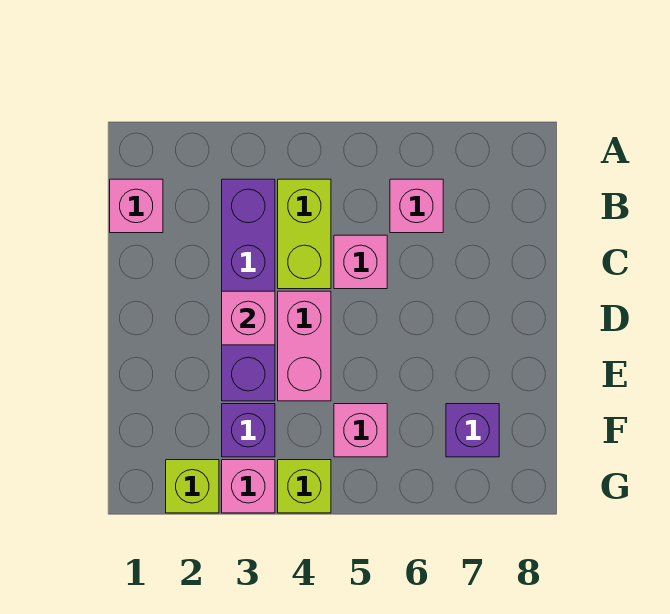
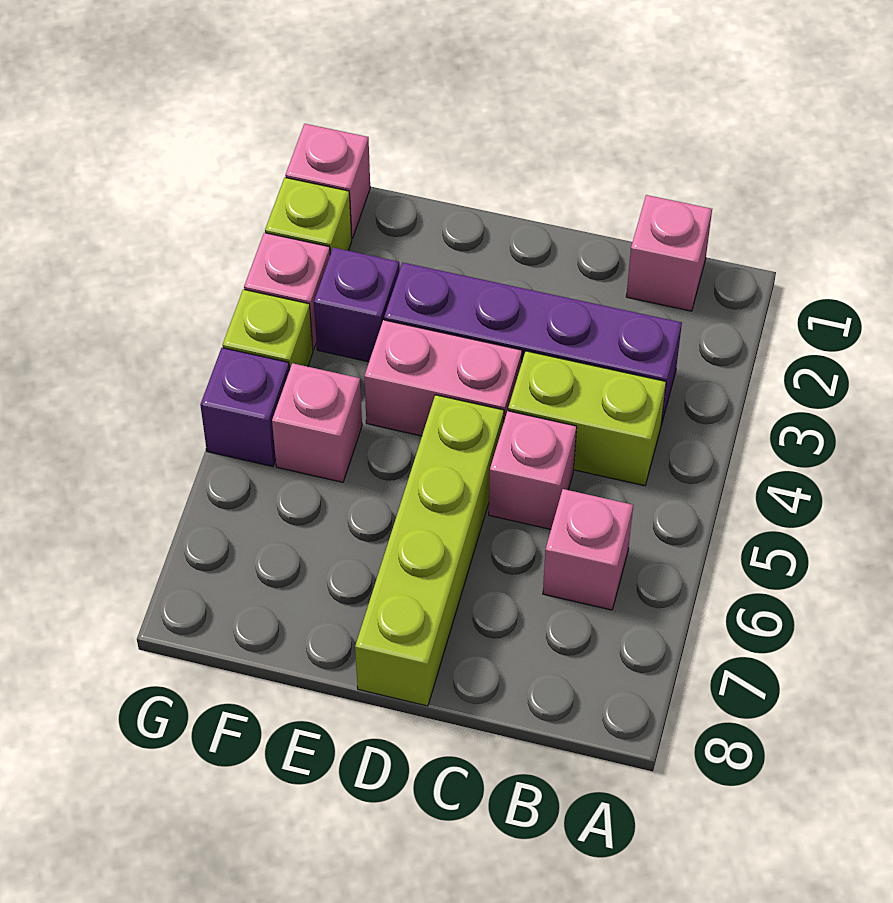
pink brick D3 level 2 -> pink brick G1 level 1
none -> lime brick D5:D8 level 1
purple brick F7 level 1 -> purple brick G5 level 1

